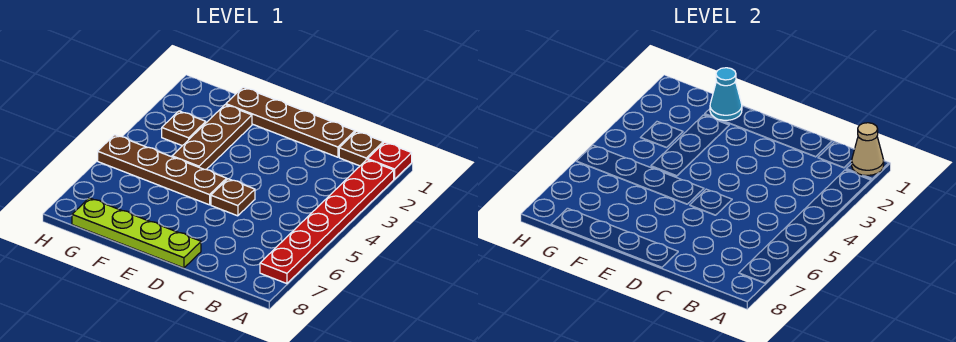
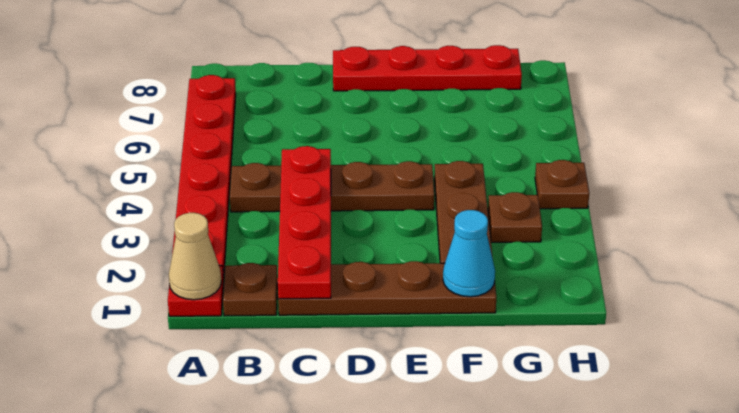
none -> red plate C1:C4 level 2
brown plate D5 level 1 -> brown plate H4 level 1
lime plate D8:G8 level 1 -> red plate D8:G8 level 1
brown plate E5:H5 level 1 -> brown plate B4:E4 level 1

